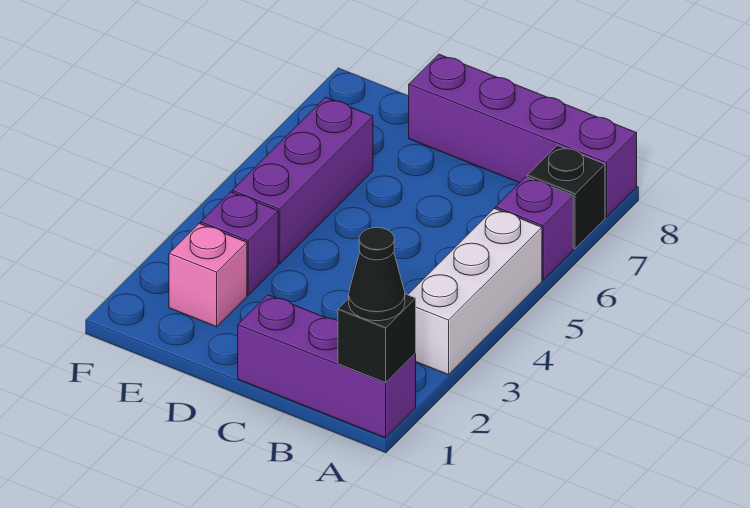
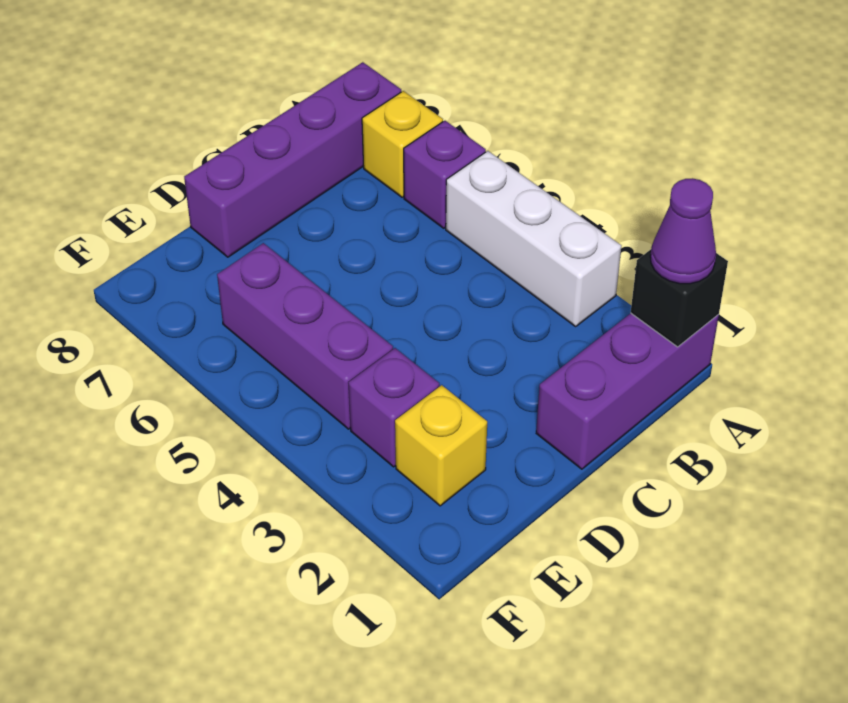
black cone A1 level 3 -> purple cone A1 level 3
black brick A7 level 1 -> yellow brick A7 level 1
pink brick E2 level 1 -> yellow brick E2 level 1

